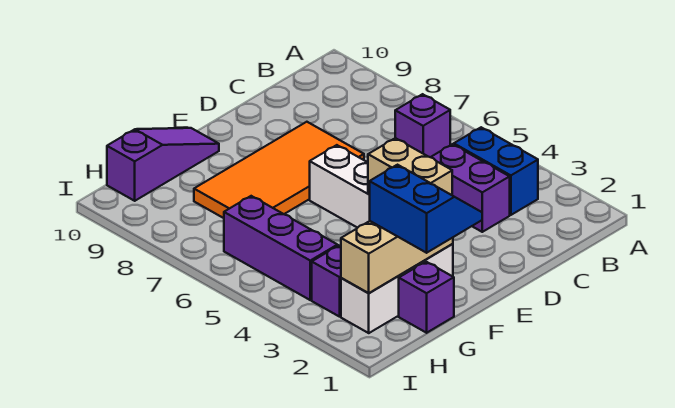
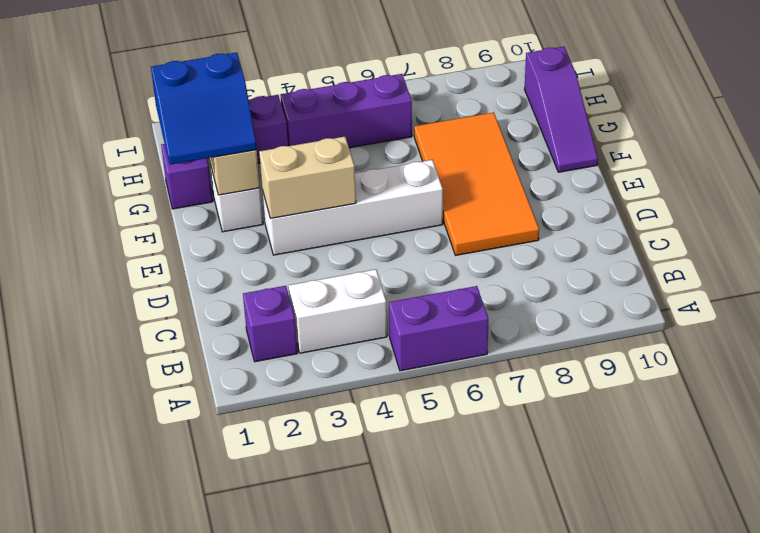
blue brick B3:B4 level 1 -> white brick B3:B4 level 1
purple brick B6 level 1 -> purple brick B2 level 1
purple brick C3:C4 level 1 -> purple brick A5:A6 level 1

